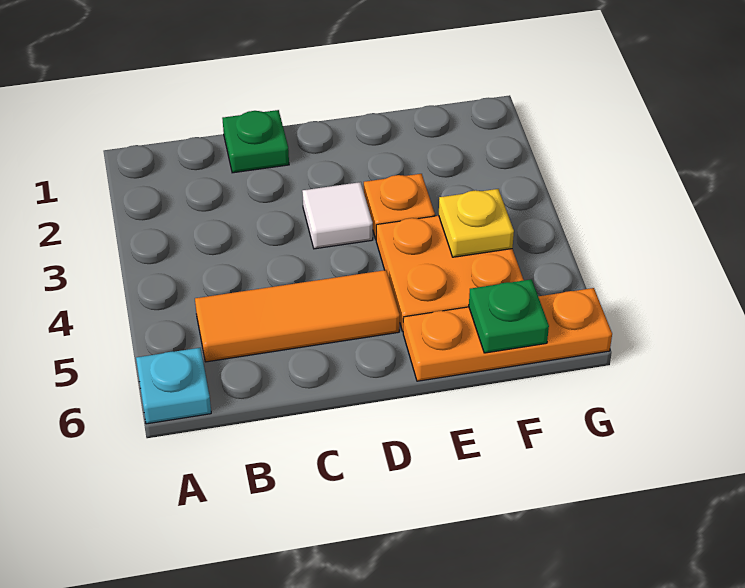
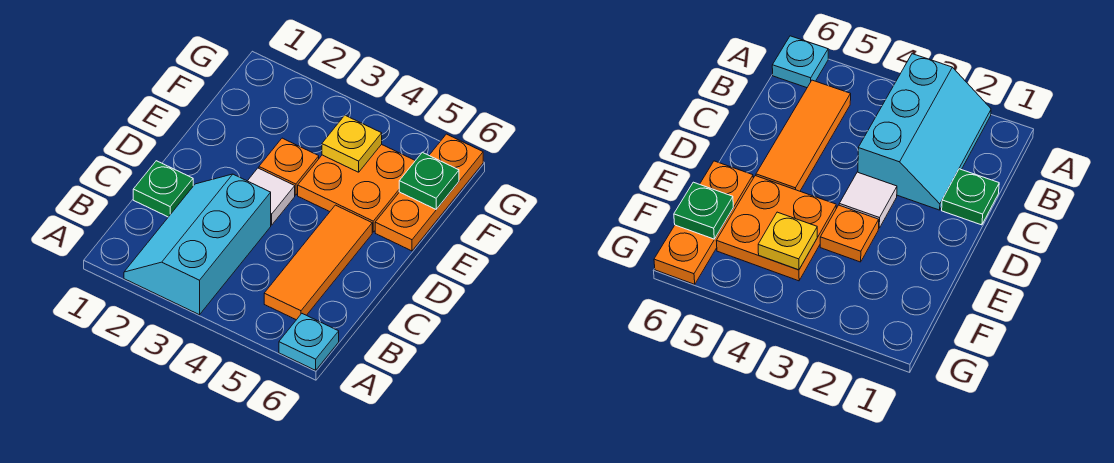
none -> cyan slope A2:C3 level 1 top 3

